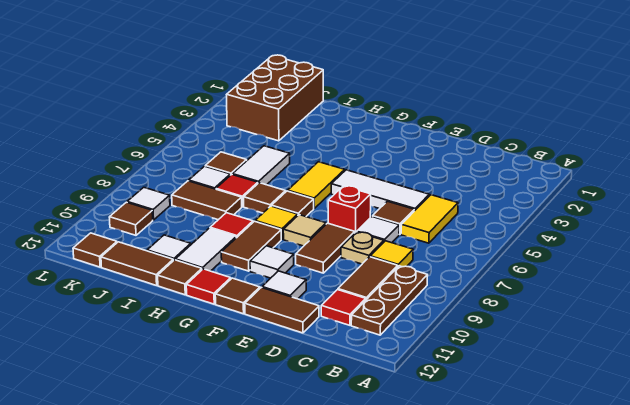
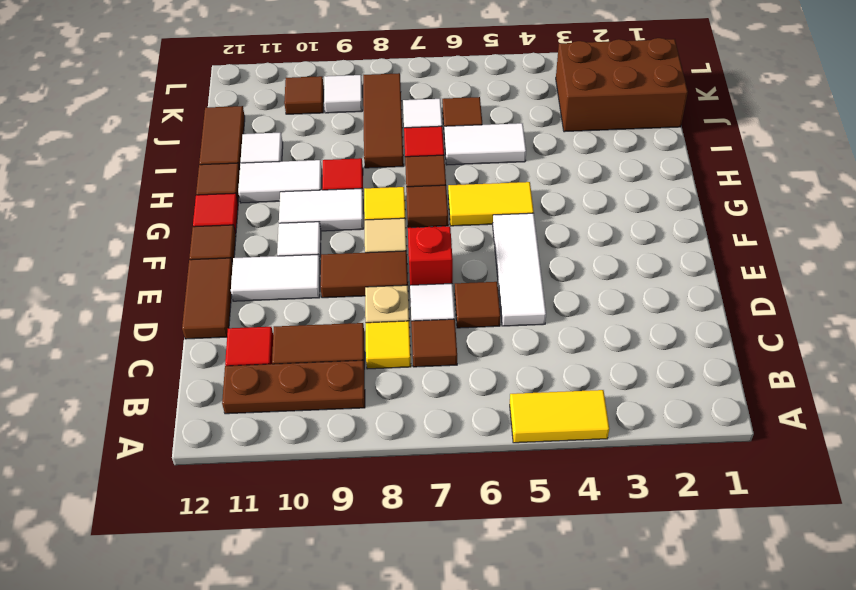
yellow tile C5:C6 level 1 -> yellow tile A4:A5 level 1
white tile E11 level 1 -> white tile E10:E11 level 1
brown tile G9:G10 level 1 -> white tile G9:G10 level 1
brown tile I8:J8 level 1 -> brown tile I8:K8 level 1
brown tile K12 level 1 -> brown tile C7 level 1

